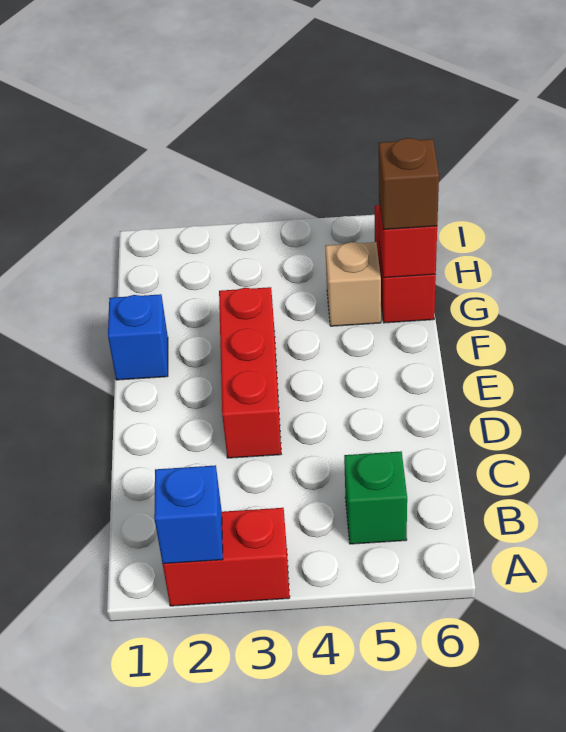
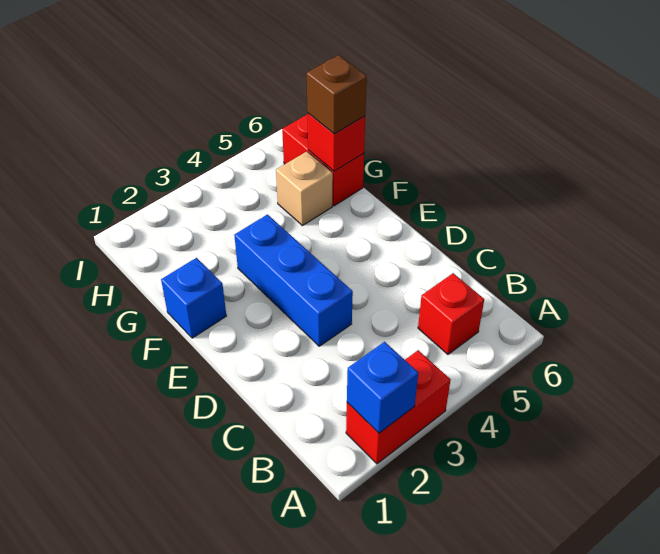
green brick B5 level 1 -> red brick B5 level 1
red brick D3:F3 level 1 -> blue brick D3:F3 level 1

